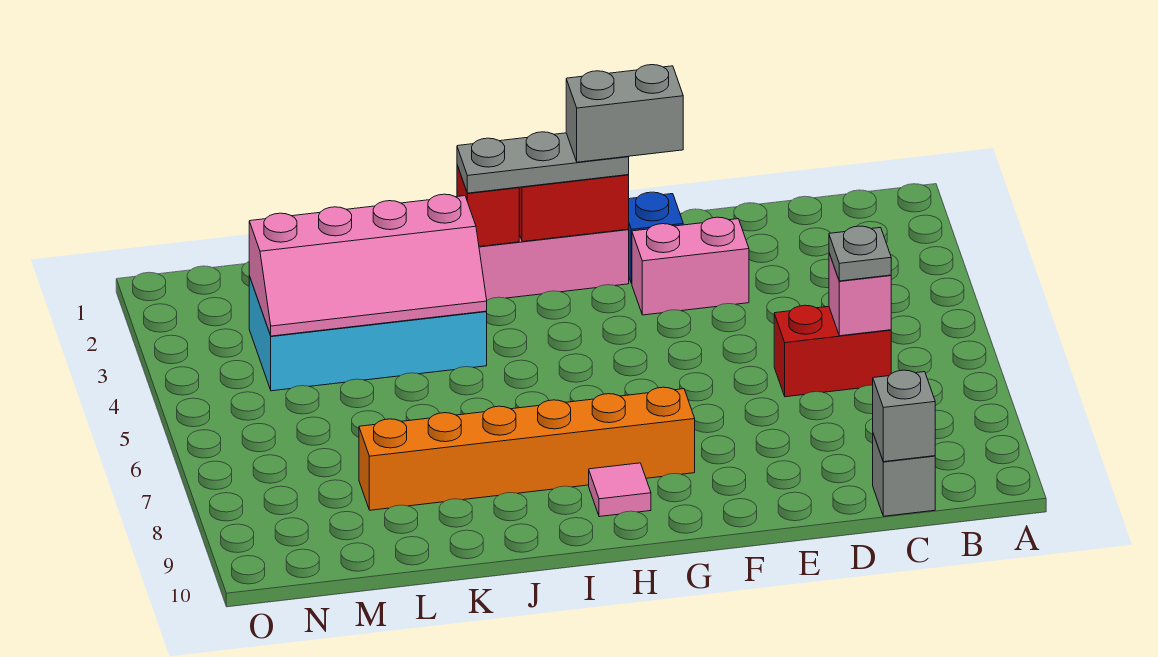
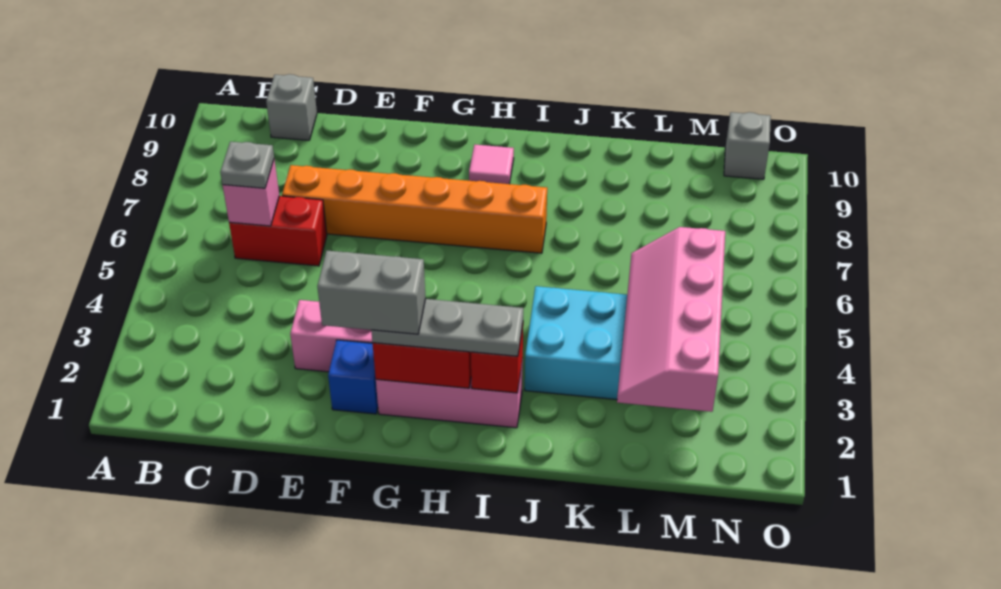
grey brick C10 level 2 -> grey brick N10 level 1
orange brick G8:L8 level 1 -> orange brick D7:I7 level 1
pink slope J3:M4 level 2 top 3 -> pink slope L2:M5 level 2 top M

